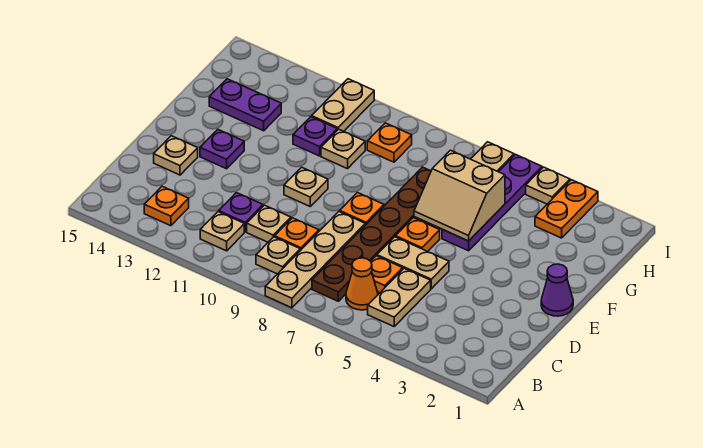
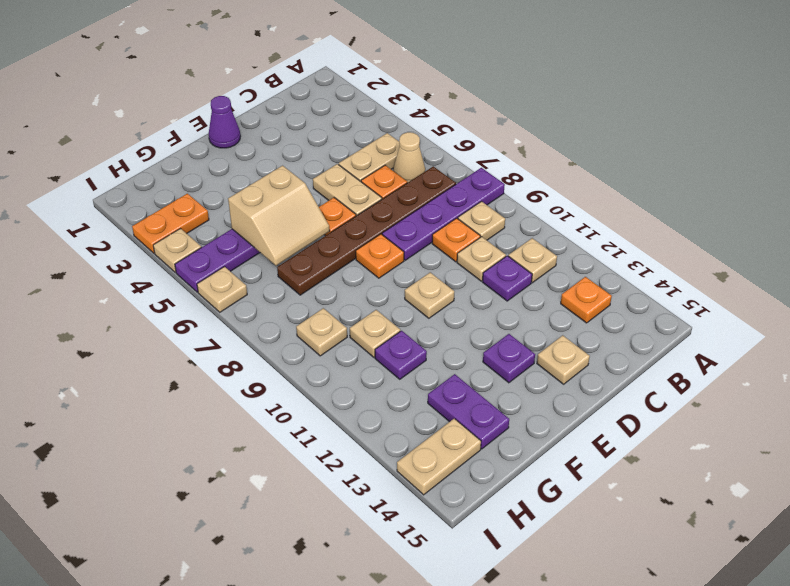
tan plate A8:D8 level 1 -> purple plate A8:D8 level 1
orange cone B6 level 1 -> tan cone B6 level 1
tan slope F5:G6 level 2 top G -> tan slope F5:G6 level 2 top 5
orange plate H9 level 1 -> tan plate H9 level 1
tan plate H11:I11 level 1 -> tan plate H14:I14 level 1

